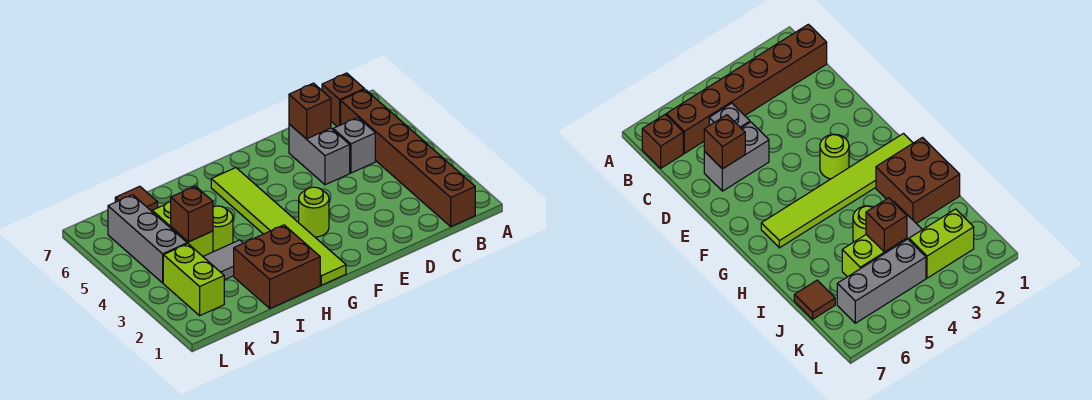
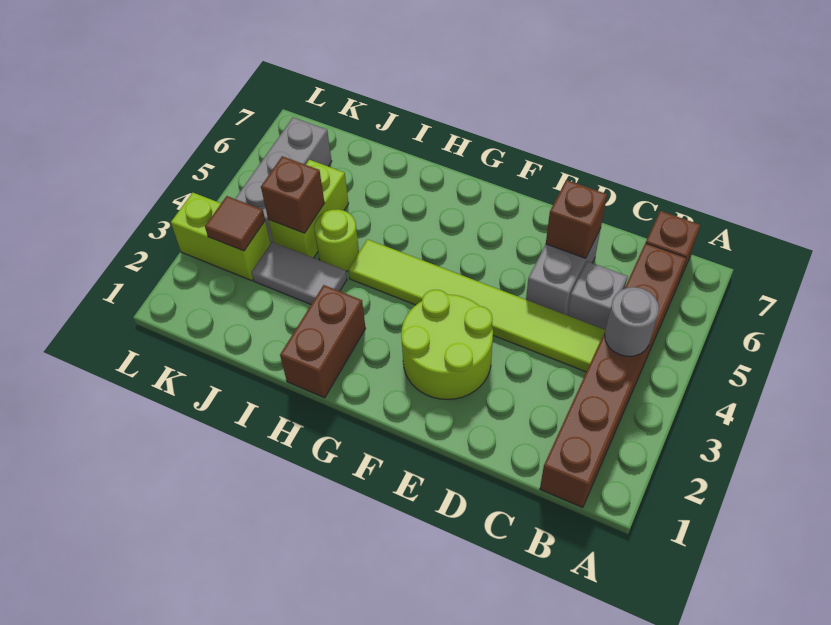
none -> grey round brick B4 level 2
lime round brick F3 level 1 -> lime round brick E2:F3 level 1
lime tile G1:G6 level 1 -> lime tile C4:H4 level 1
brown brick H1:I2 level 1 -> brown brick H1:H2 level 1
brown tile J7 level 1 -> brown tile K3 level 2
lime brick K2:K3 level 1 -> lime brick K3:L3 level 1

